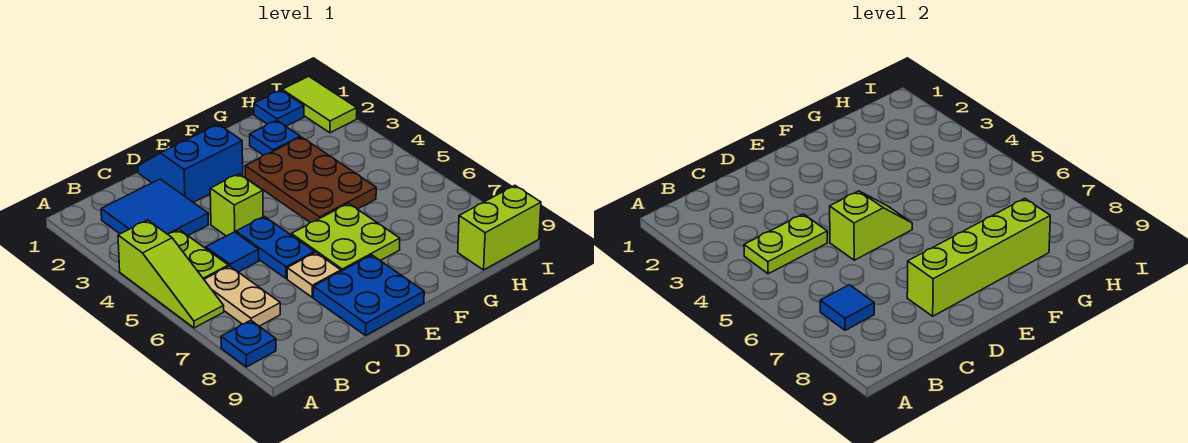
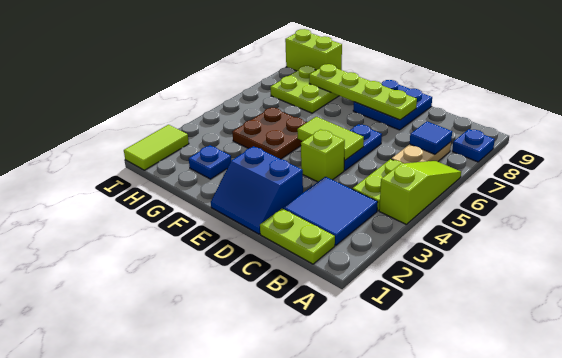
lime plate B4:C4 level 2 -> lime plate B1:C1 level 1
blue tile C5 level 1 -> none
lime slope D5:E5 level 2 top D -> lime tile D5:E5 level 2
tan plate D7 level 1 -> none
lime brick D8:G8 level 2 -> lime plate D8:G8 level 2
lime plate E6:F7 level 1 -> lime plate G7:H8 level 1
brown plate F3:G5 level 1 -> brown plate F4:G5 level 1
blue plate H1 level 1 -> none

